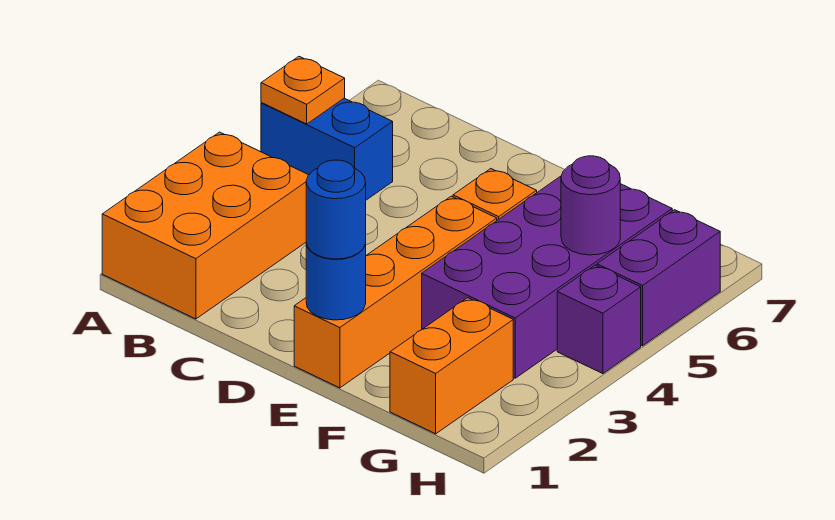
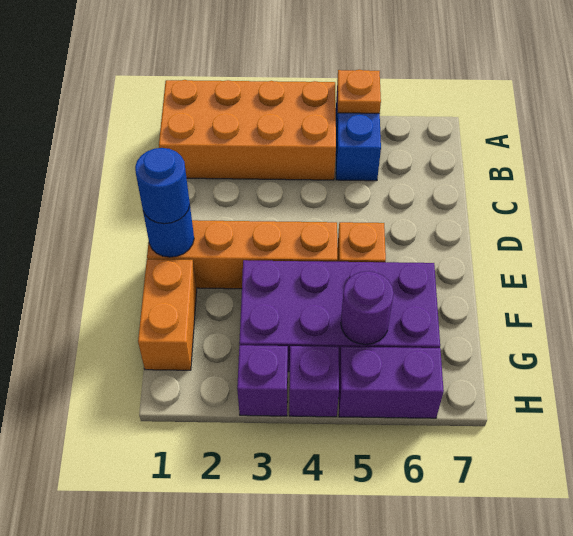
orange brick A1:B3 level 1 -> orange brick A1:B4 level 1
orange brick G1:G2 level 1 -> orange brick F1:G1 level 1
none -> purple brick H3 level 1

